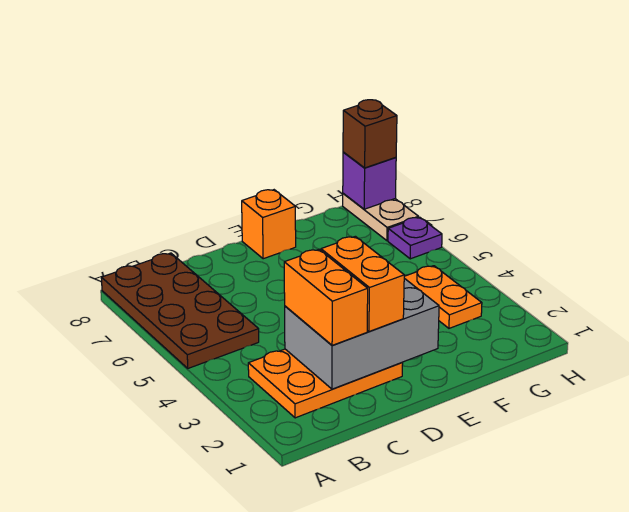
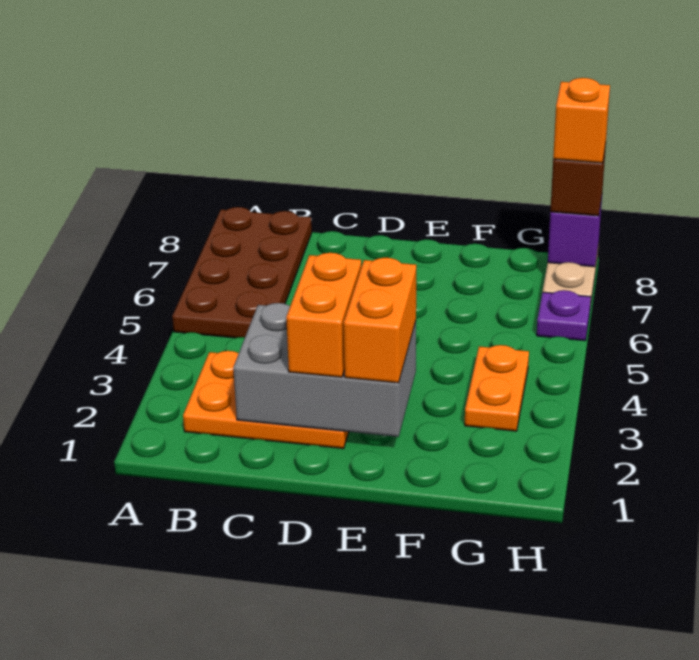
orange brick C2:C3 level 3 -> orange brick E2:E3 level 3
orange brick E8 level 1 -> orange brick H8 level 4

